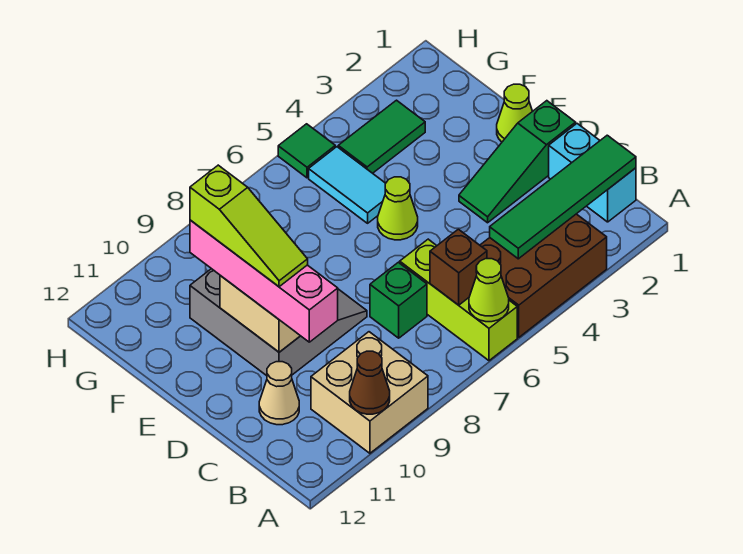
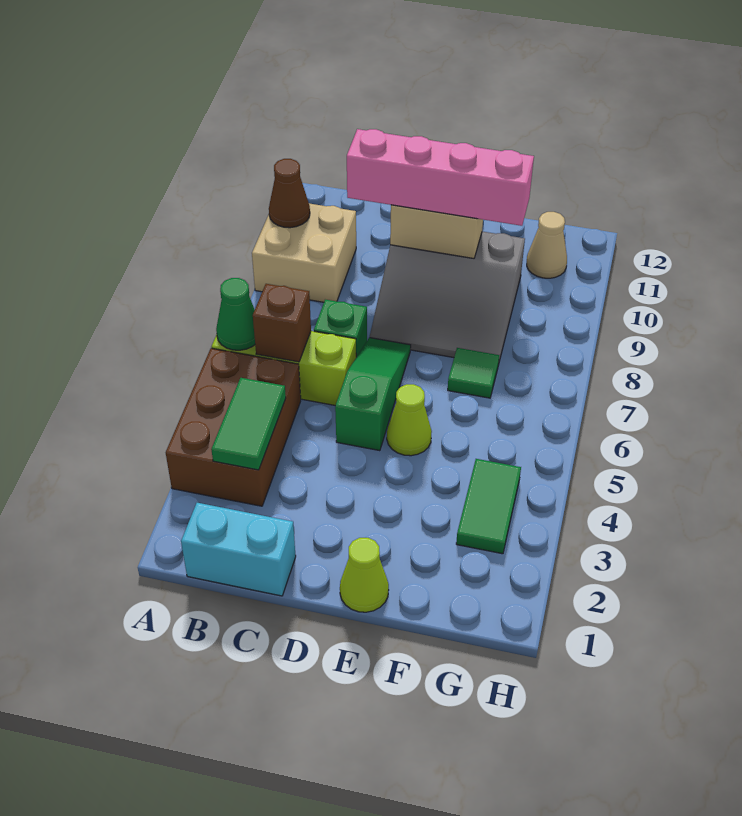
lime cone A6 level 2 -> green cone A6 level 2
green tile B1:B4 level 2 -> green tile B3:B4 level 2
tan cone C11 level 1 -> tan cone G11 level 1
green slope D1:D3 level 1 top 1 -> green slope D5:D7 level 1 top 5
lime slope D10:F10 level 4 top F -> none
cyan tile F5:G5 level 1 -> none
green tile H5 level 1 -> green tile F7 level 1

